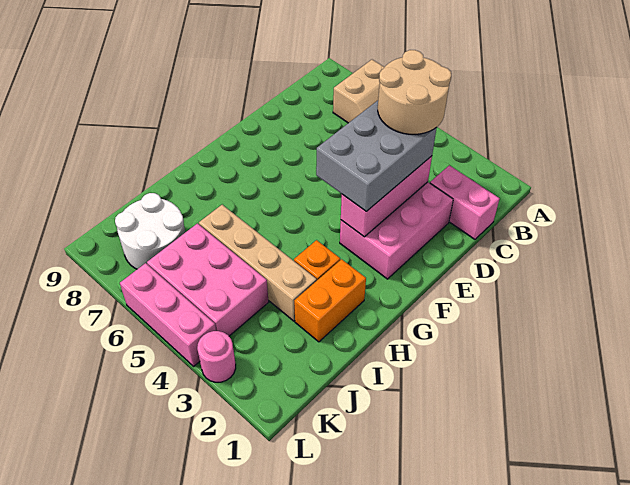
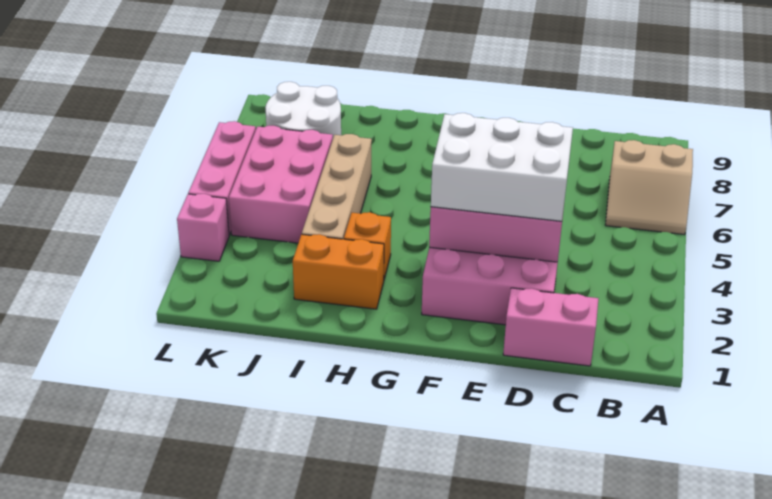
pink brick C1:C2 level 1 -> pink brick C1:D1 level 1
tan round brick C3:D4 level 4 -> none
grey brick D3:F4 level 3 -> white brick D3:F4 level 3
pink round brick L3 level 1 -> pink brick L3 level 1

